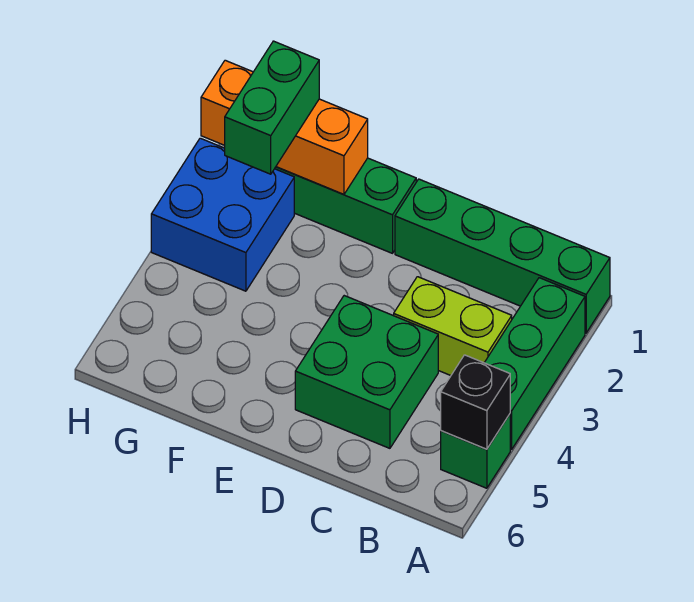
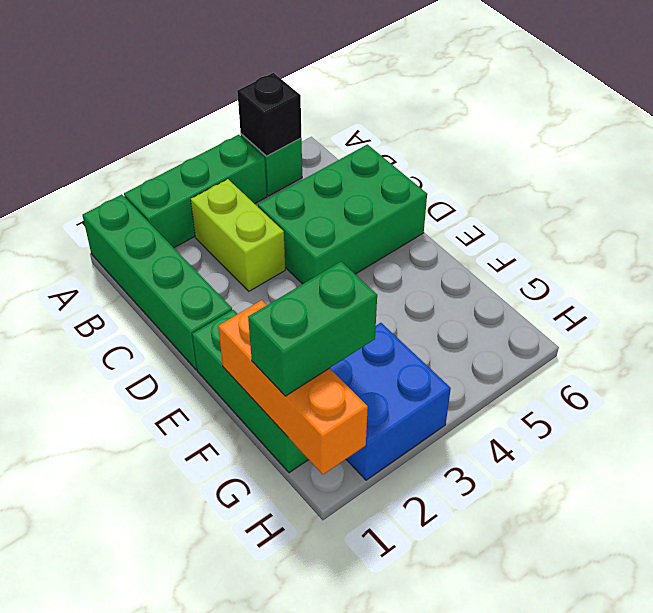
green brick C4:D5 level 1 -> green brick C4:D6 level 1

